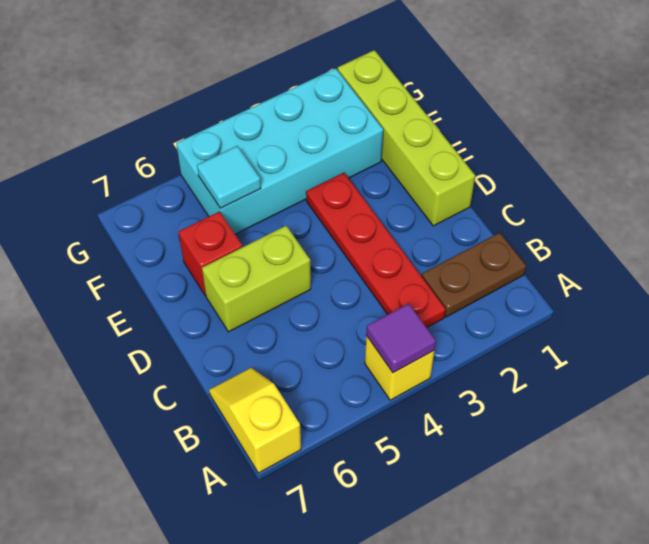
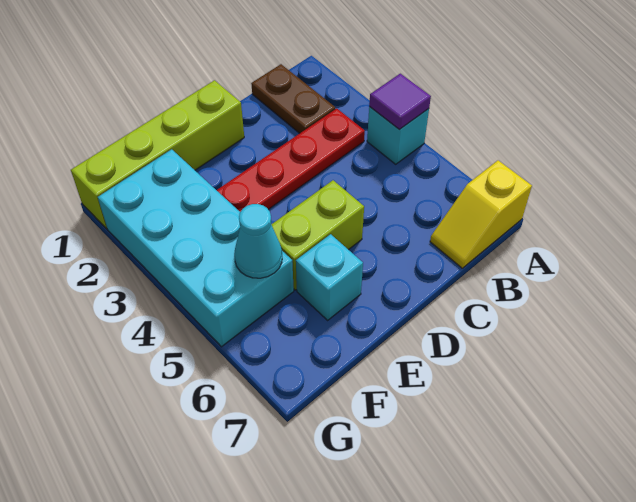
yellow brick A4 level 1 -> cyan brick A4 level 1
lime brick D5:D6 level 1 -> lime brick D5:E5 level 1
red brick E6 level 1 -> cyan brick E6 level 1
cyan tile F5 level 2 -> cyan cone F5 level 2

